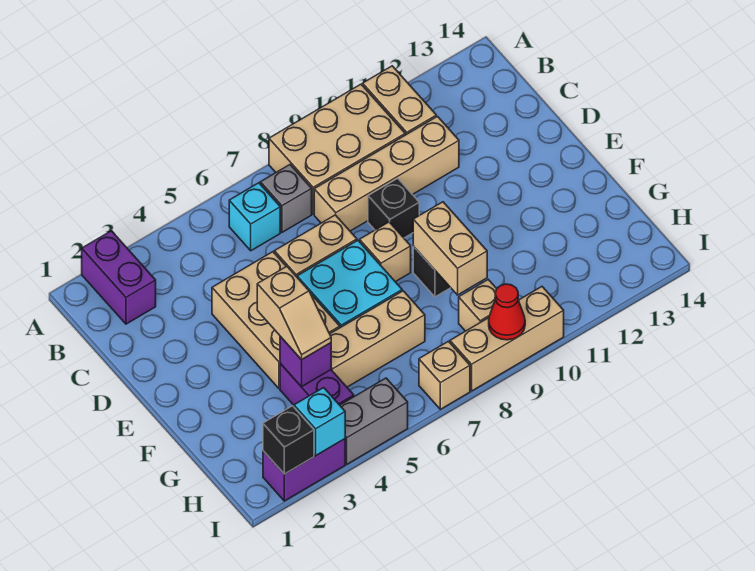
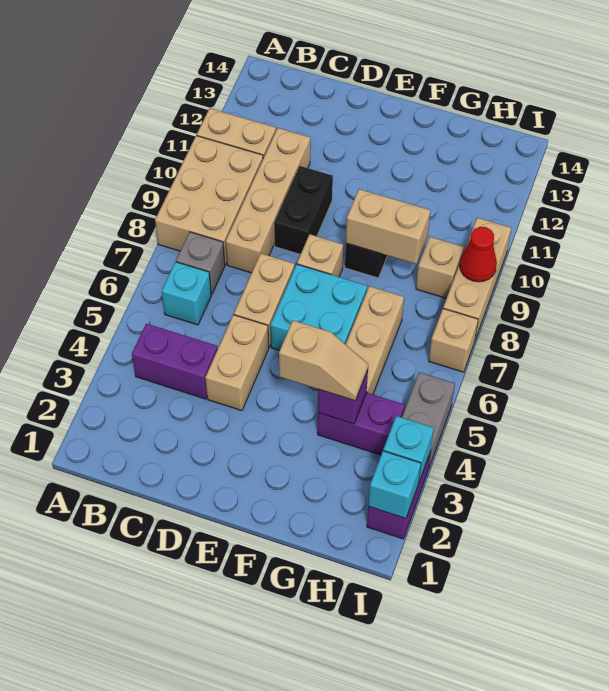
purple brick A2:B2 level 1 -> purple brick B4:C4 level 1
tan brick D4:F5 level 1 -> tan brick D4:D5 level 1
black brick D9 level 1 -> black brick D9:D10 level 1
black brick I2 level 2 -> cyan brick I2 level 2

